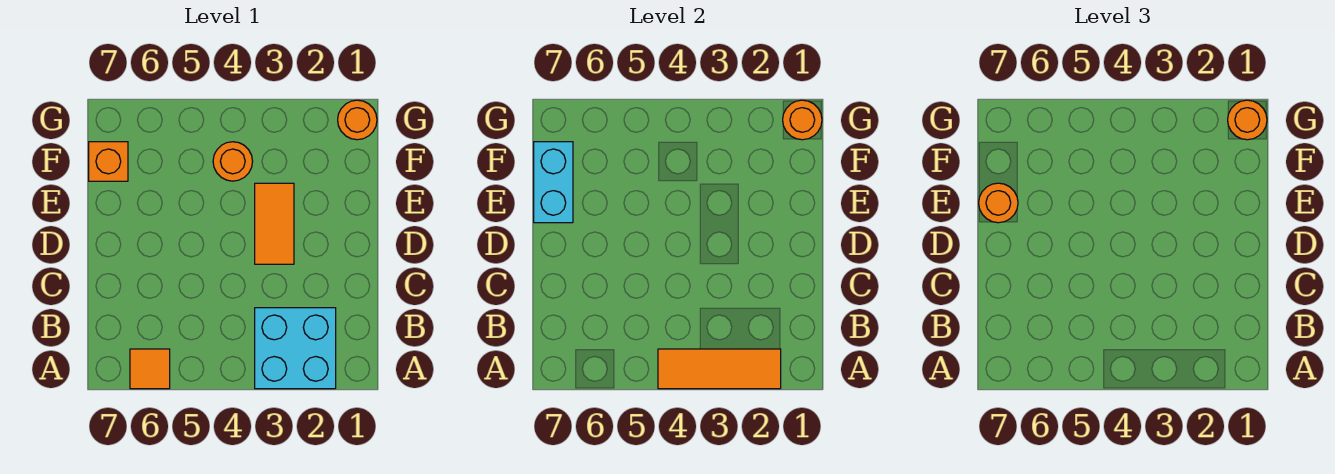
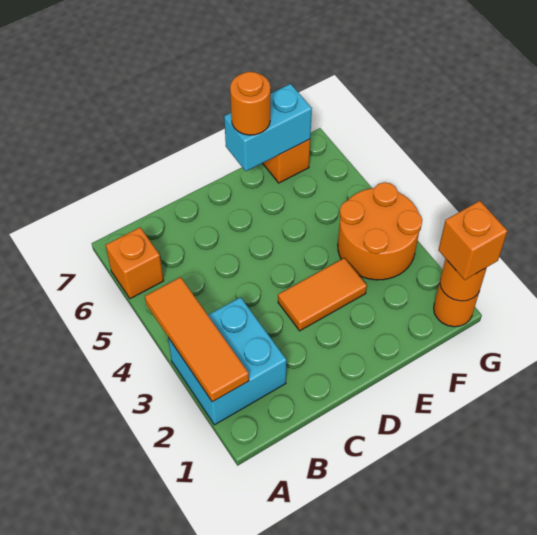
orange tile A6 level 1 -> orange brick A6 level 1
orange round brick F4 level 1 -> orange round brick F3:G4 level 1
orange round brick G1 level 3 -> orange brick G1 level 3

